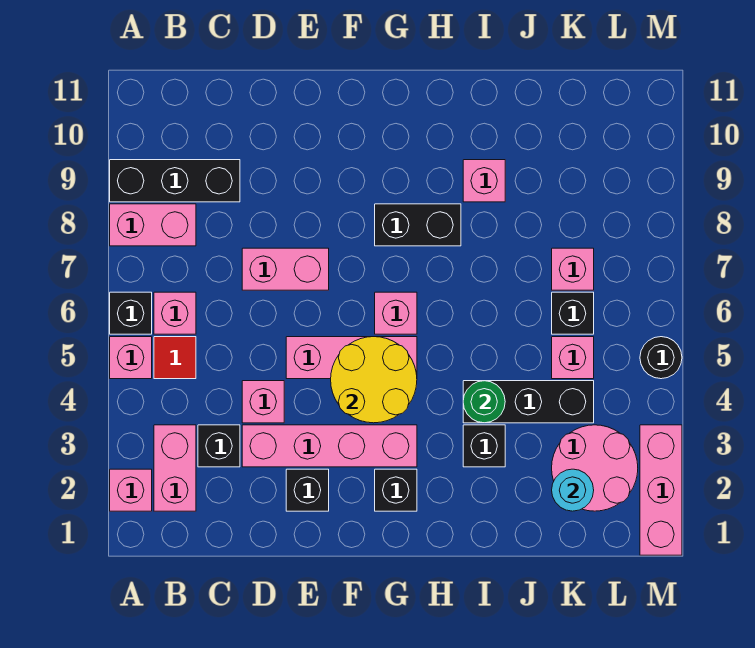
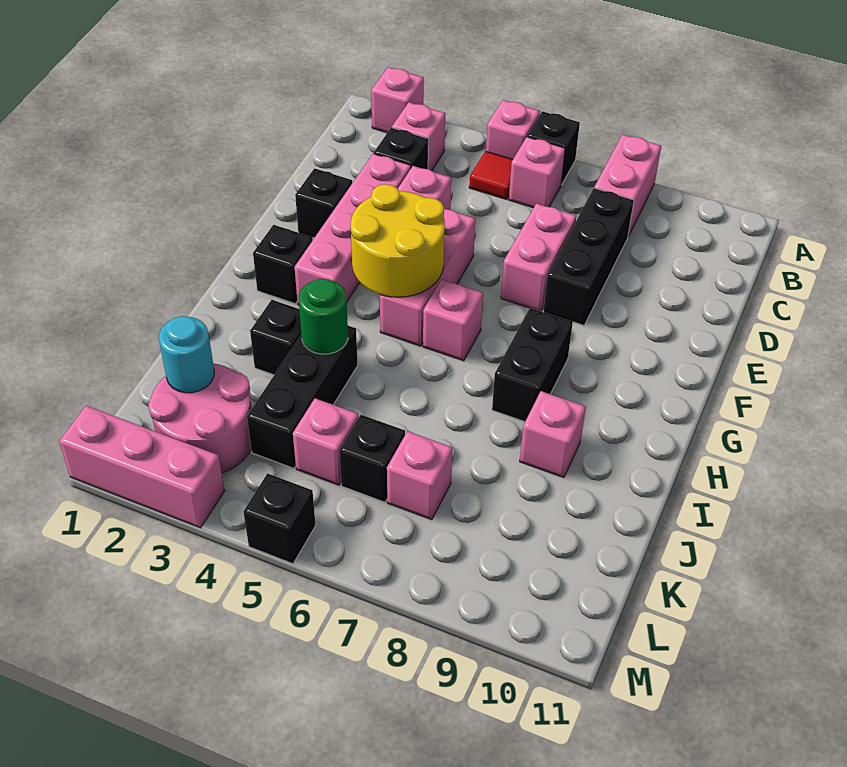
black brick A9:C9 level 1 -> black brick C8:E8 level 1
pink brick B2:B3 level 1 -> pink brick B3 level 1
black round brick M5 level 1 -> black brick M5 level 1

